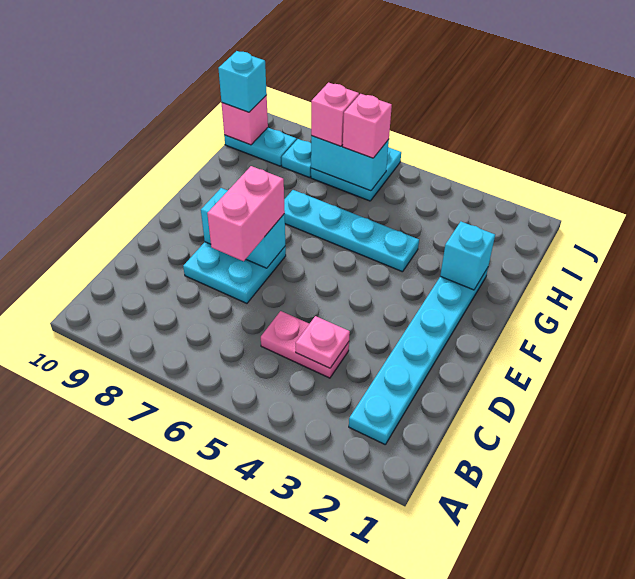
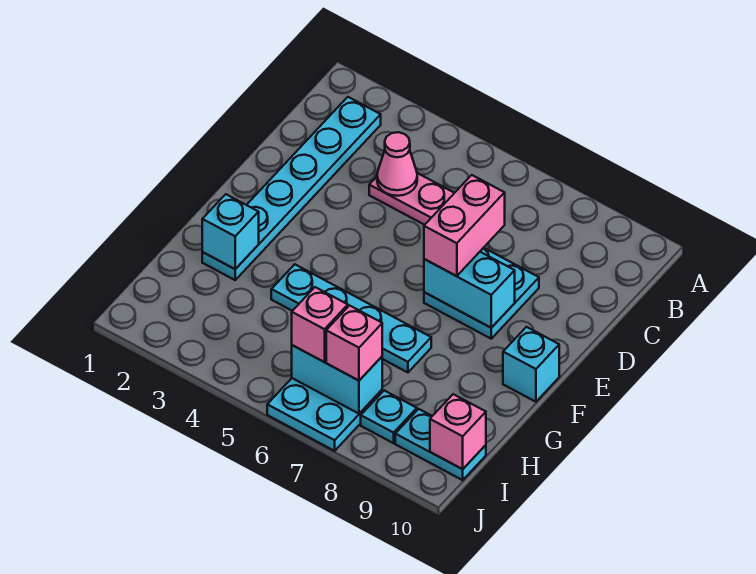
pink plate C4 level 2 -> pink cone C4 level 2
cyan brick I10 level 3 -> cyan brick F10 level 1

